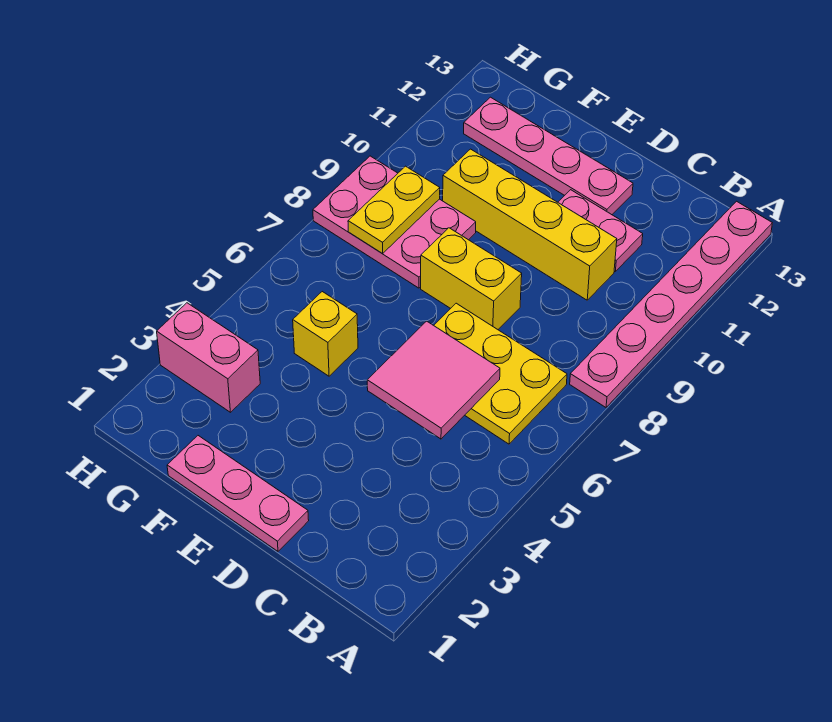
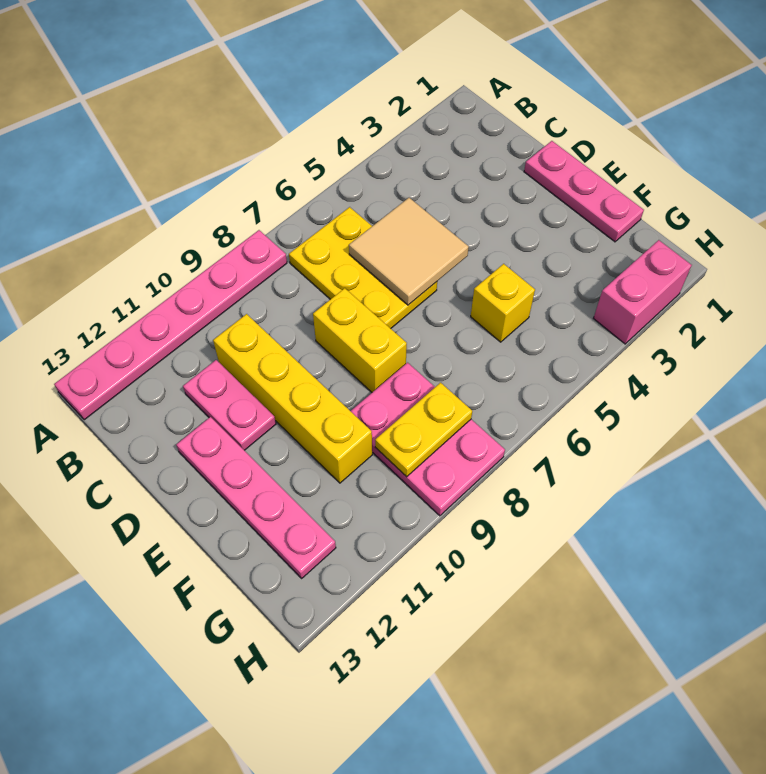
pink tile C5:D6 level 2 -> tan tile C5:D6 level 2
pink brick G3:H3 level 1 -> pink brick H2:H3 level 1

